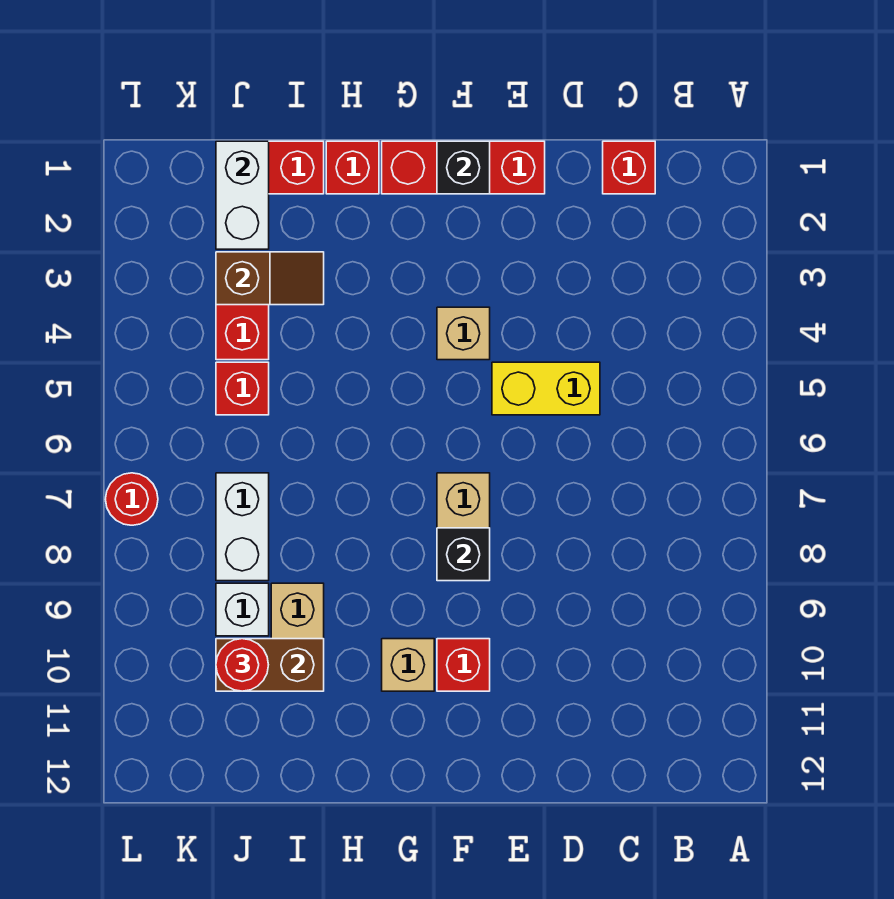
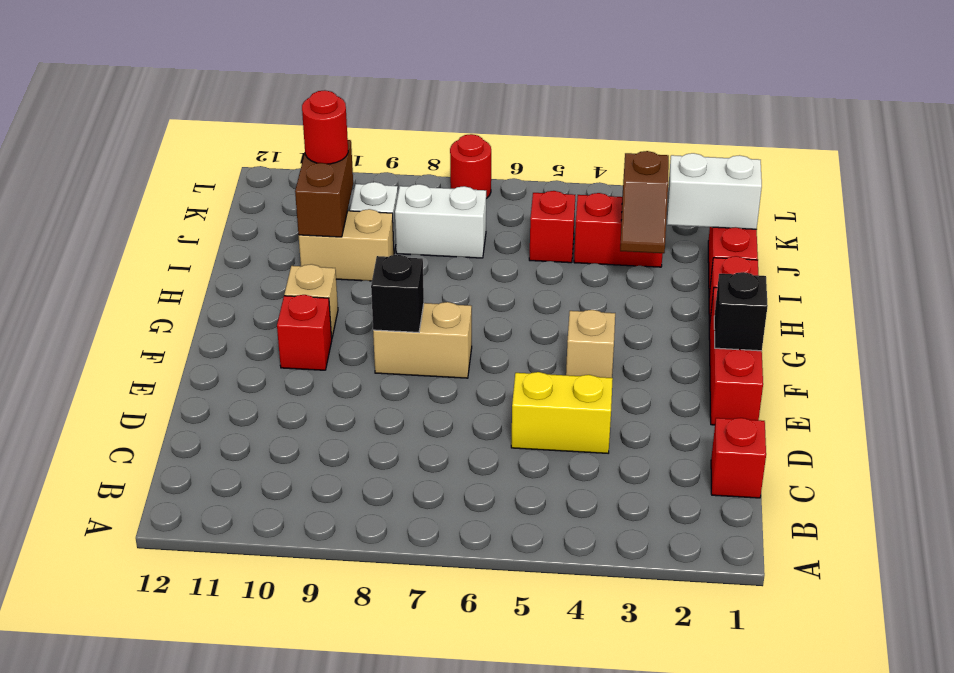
yellow brick D5:E5 level 1 -> yellow brick D4:D5 level 1

